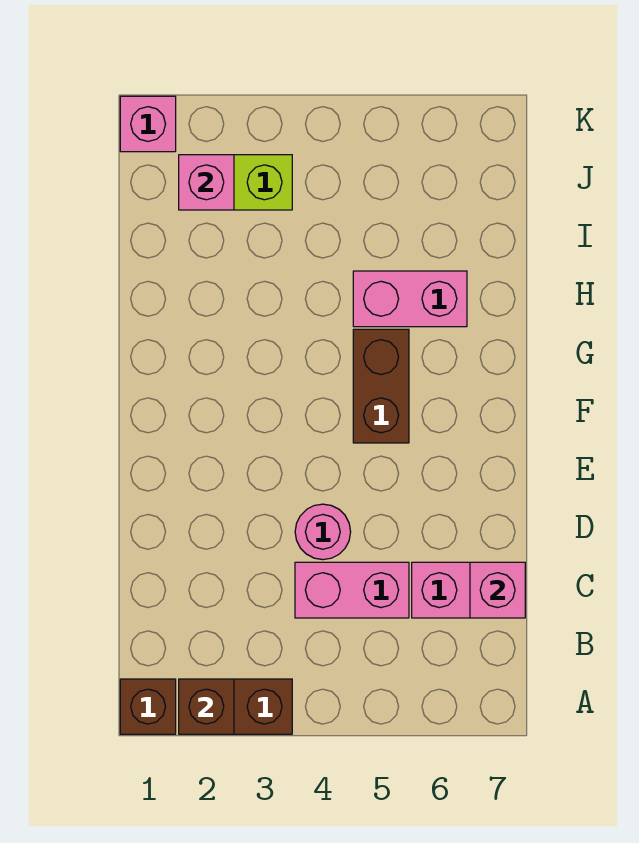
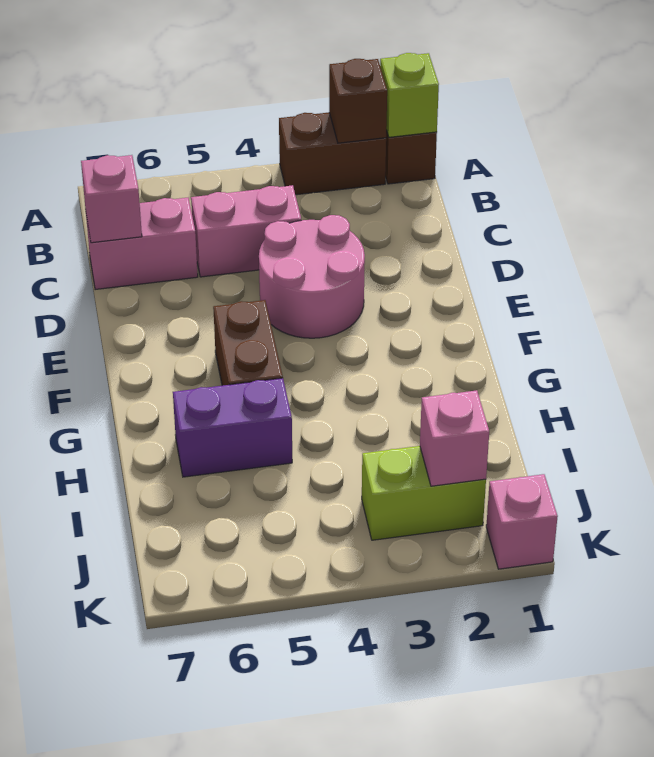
none -> lime brick A1 level 2
pink round brick D4 level 1 -> pink round brick D3:E4 level 1
pink brick H5:H6 level 1 -> purple brick H5:H6 level 1

